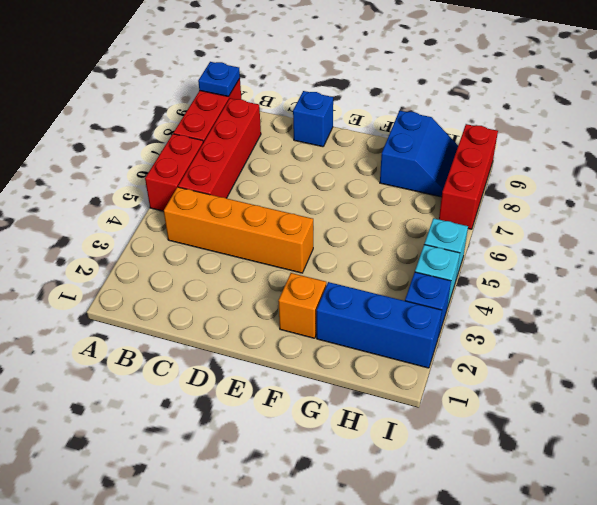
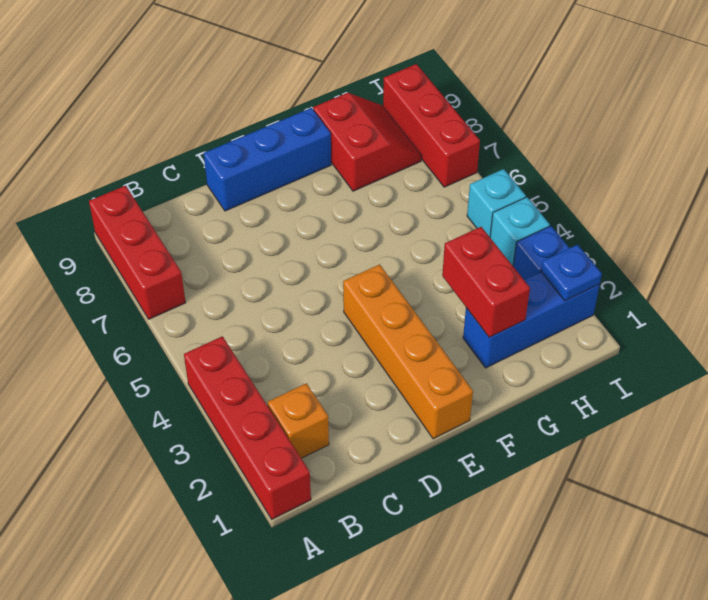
red brick A5:A6 level 1 -> red brick G2:G3 level 2
blue plate A9 level 2 -> blue plate I2 level 2
orange brick B4:E4 level 1 -> orange brick E1:E4 level 1
red brick B5:B8 level 1 -> red brick A1:A4 level 1
blue brick D9 level 1 -> blue brick D9:F9 level 1
orange brick F2 level 1 -> orange brick B2 level 1
blue slope G8:H9 level 1 top G -> red slope G8:H9 level 1 top G

